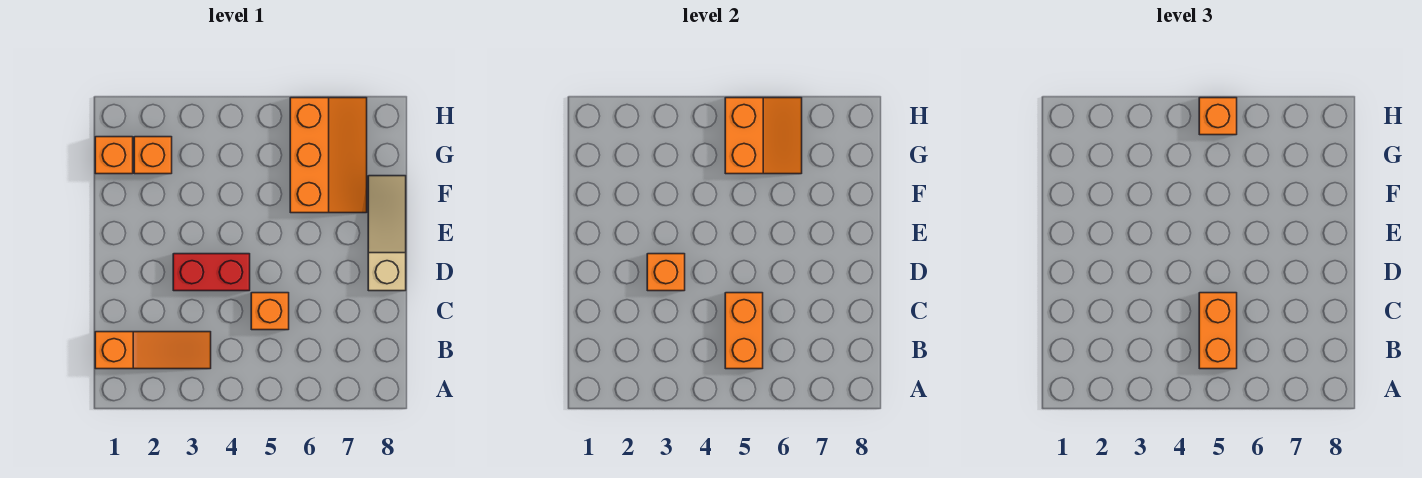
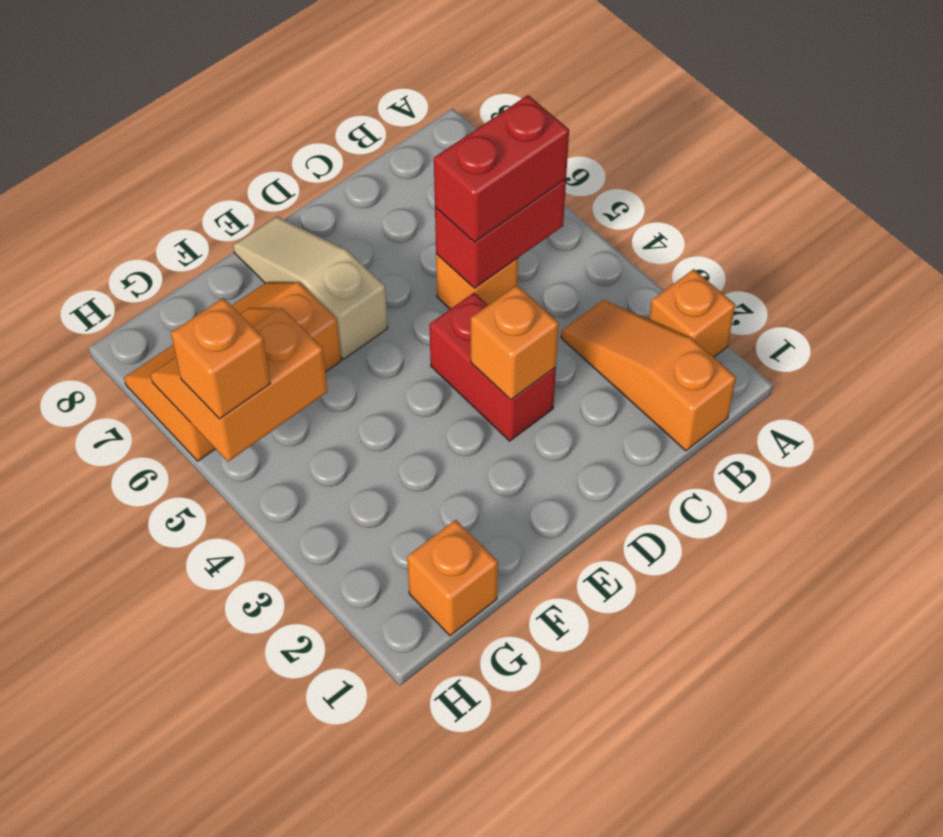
orange brick B5:C5 level 2 -> red brick B5:C5 level 2
orange brick B5:C5 level 3 -> red brick B5:C5 level 3
tan slope D8:F8 level 1 top D -> tan slope E6:E8 level 1 top 6
orange brick G2 level 1 -> orange brick A2 level 1

